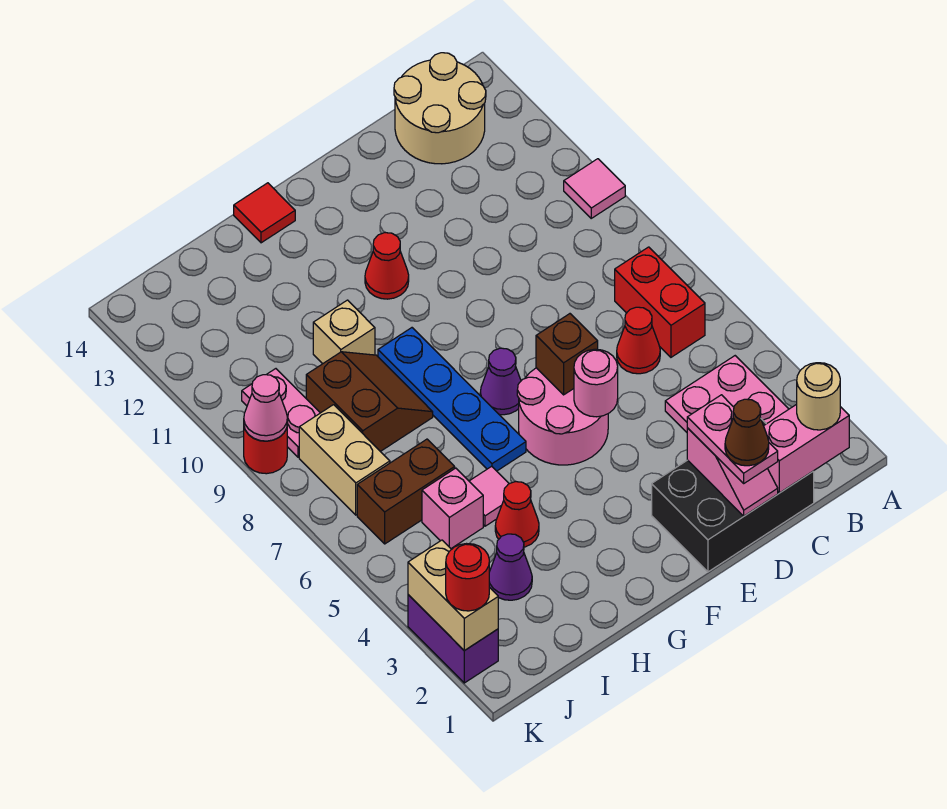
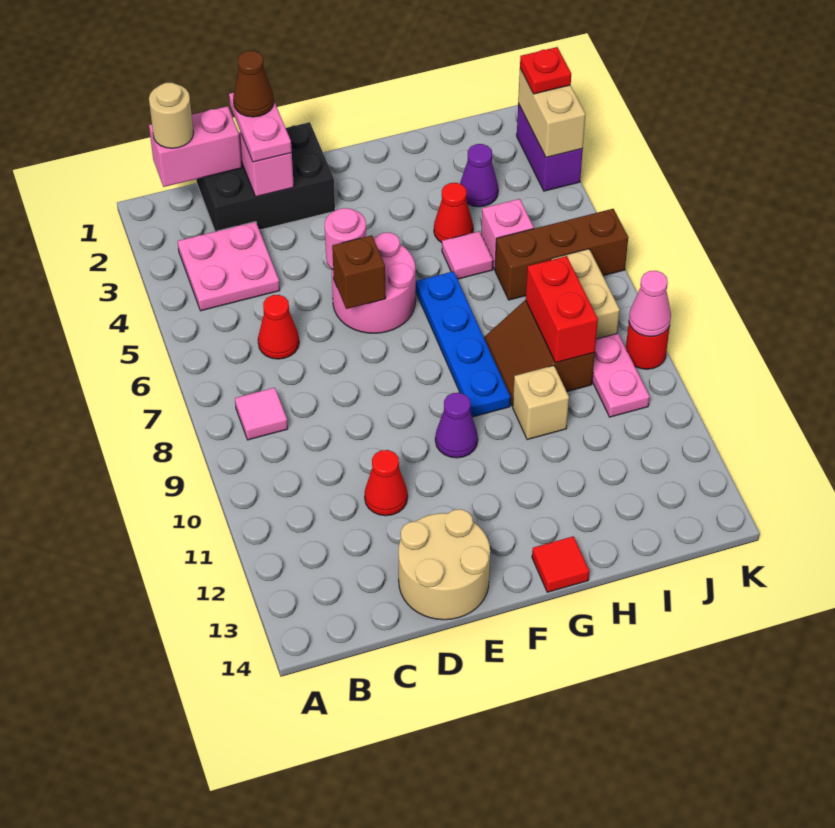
pink tile A10 level 1 -> pink tile B8 level 1
red brick B6:B7 level 1 -> red brick I8:I9 level 2
tan round brick B13:C14 level 1 -> tan round brick D13:E14 level 1
purple cone F7 level 1 -> purple cone F10 level 1
red cone F11 level 1 -> red cone D11 level 1
brown brick I6:J6 level 1 -> brown brick I6:K6 level 1
red round brick K2 level 3 -> red plate K2 level 3

